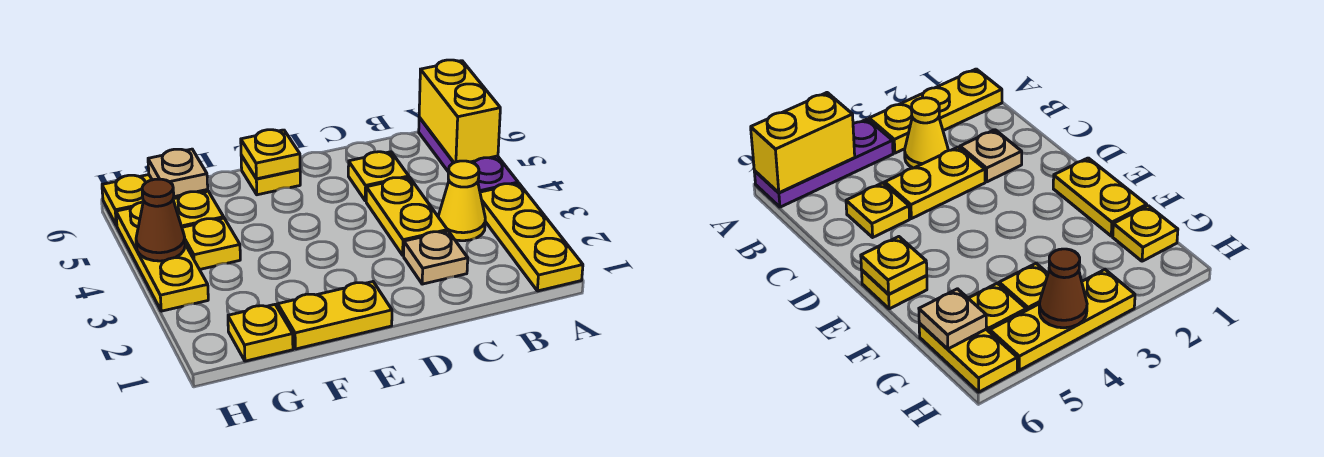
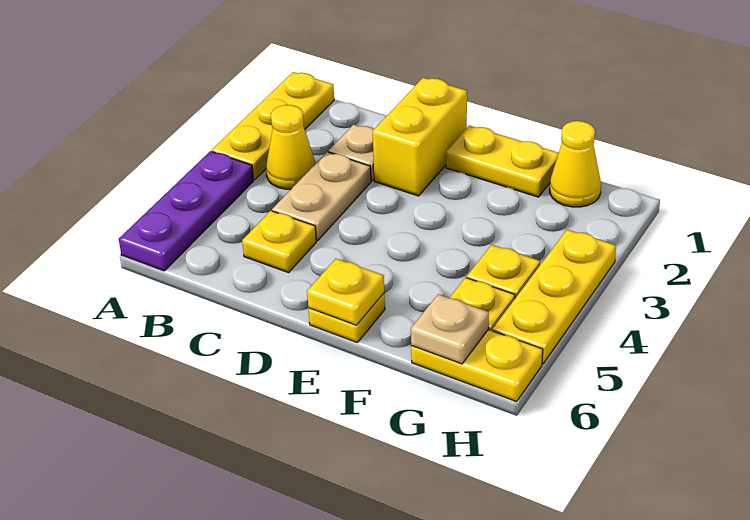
yellow brick A5:A6 level 2 -> yellow brick D1:D2 level 1
yellow plate C3:C4 level 1 -> tan plate C3:C4 level 1
yellow plate G1 level 1 -> yellow cone G1 level 1
brown cone H4 level 2 -> none

